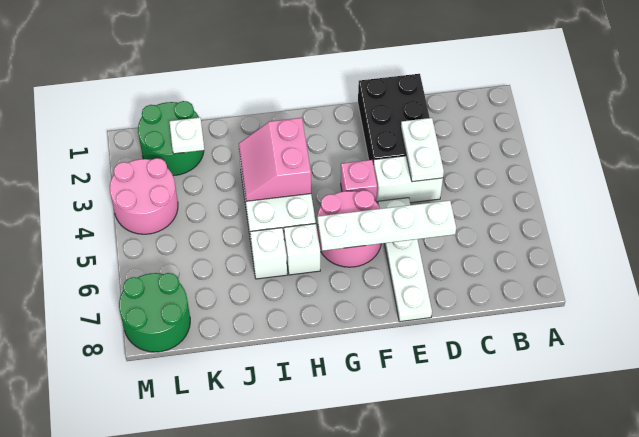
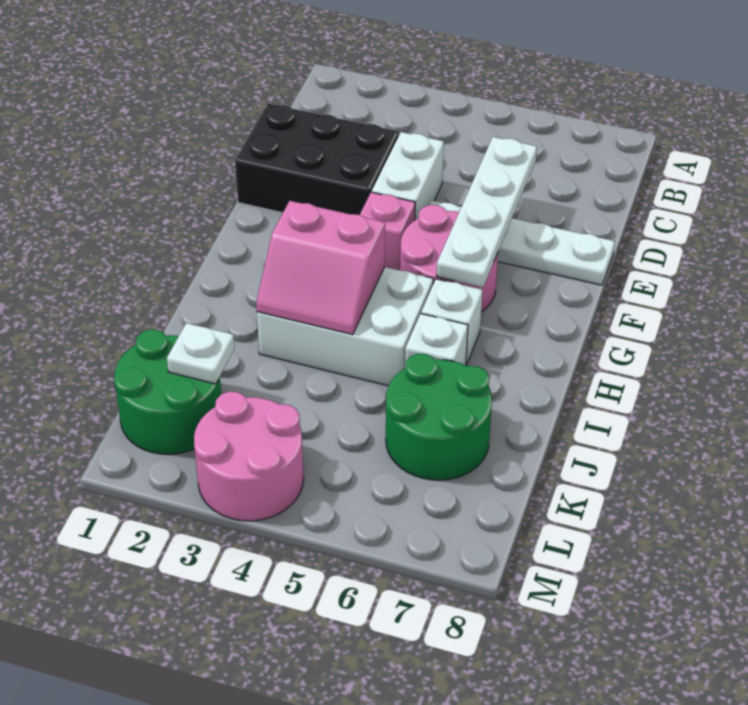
white plate D3:D4 level 2 -> none
green round brick L7:M8 level 1 -> green round brick J6:K7 level 1

